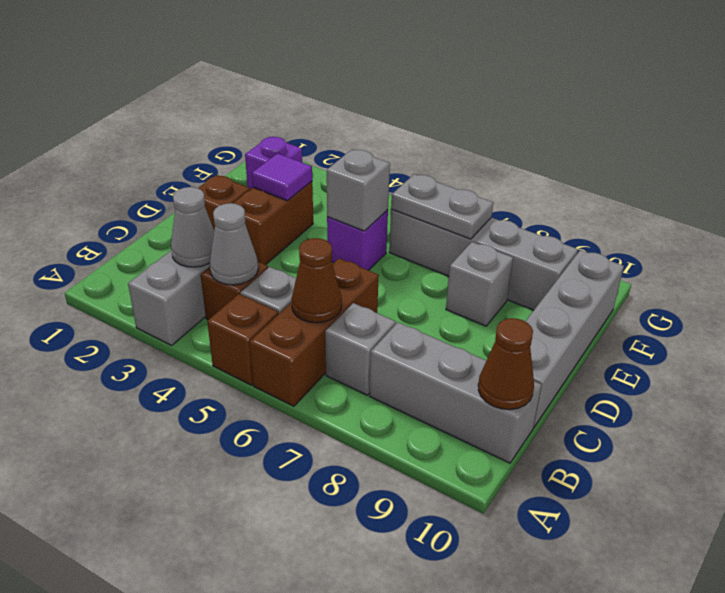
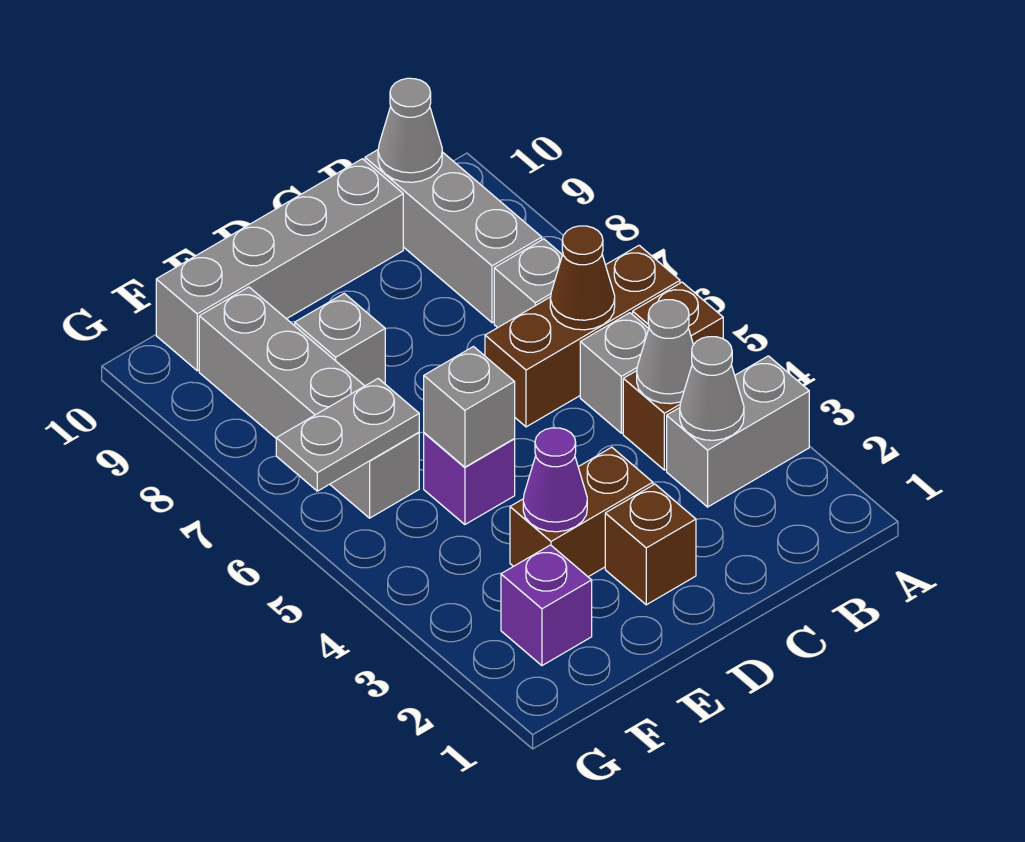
brown cone B10 level 2 -> grey cone B10 level 2
purple tile E3 level 2 -> purple cone E3 level 2
grey plate F6:F7 level 2 -> grey plate F6:G6 level 2

